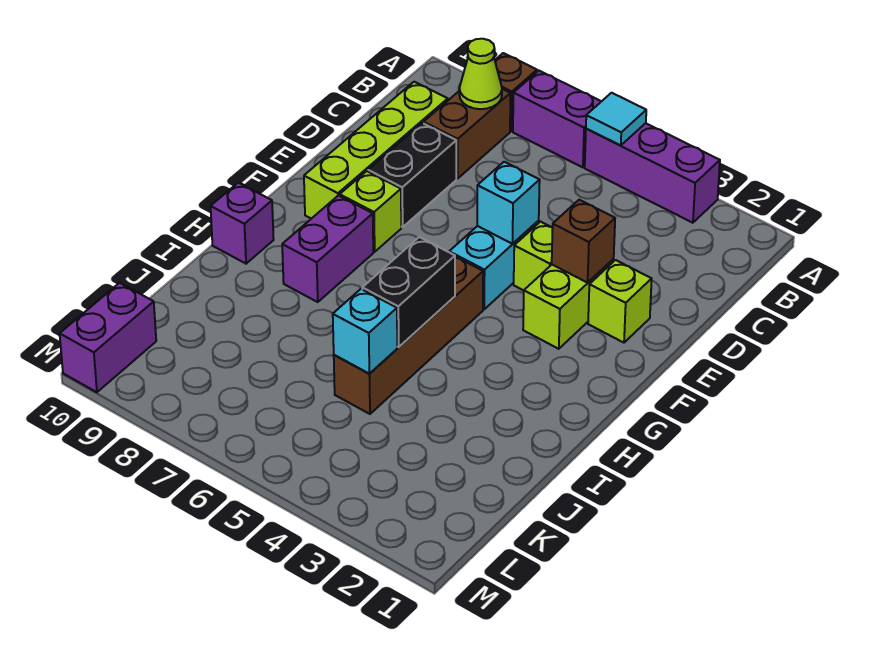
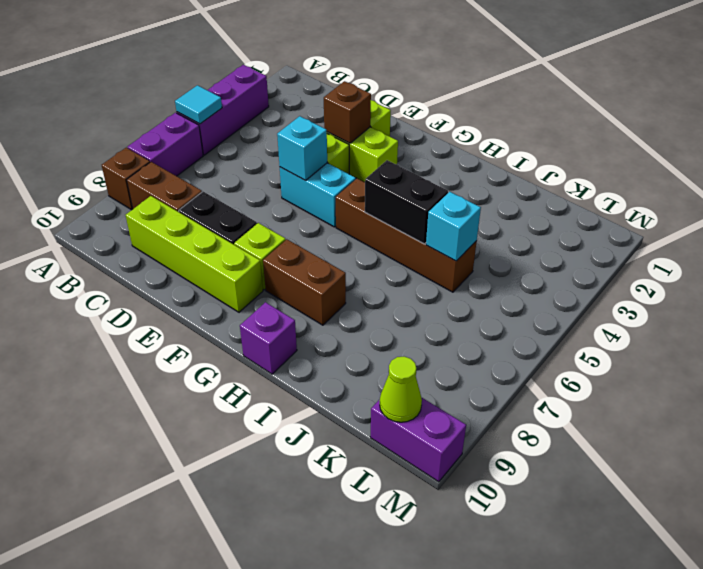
lime cone B8 level 2 -> lime cone L10 level 2
purple brick G8:H8 level 1 -> brown brick G8:H8 level 1

